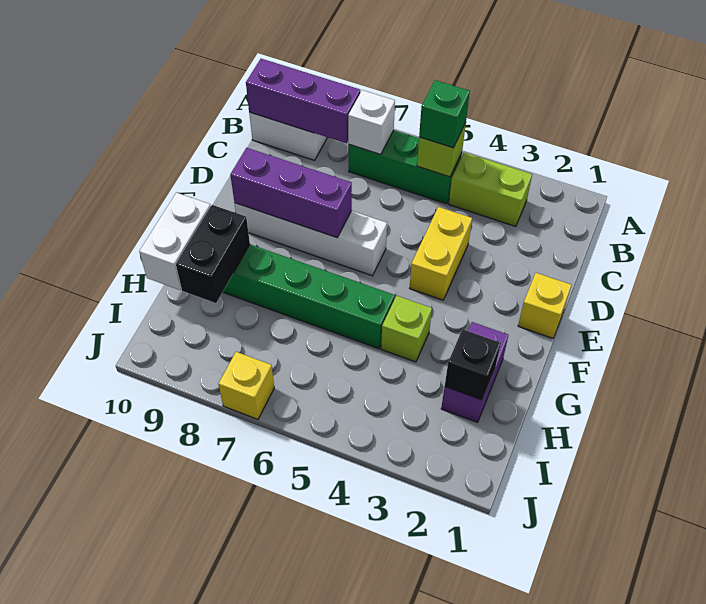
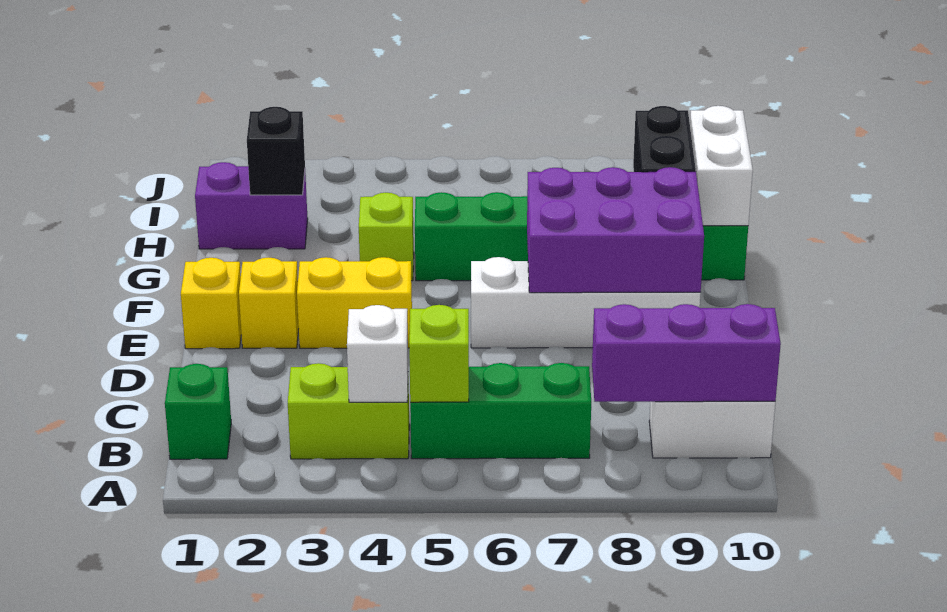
green brick B5 level 3 -> green brick B1 level 1
white brick B7 level 2 -> white brick B4 level 2
yellow brick D4:E4 level 1 -> yellow brick E3:E4 level 1
purple brick E7:E9 level 2 -> purple brick E7:F9 level 2
purple brick G2:H2 level 1 -> purple brick H1:H2 level 1
yellow brick J7 level 1 -> yellow brick E2 level 1

